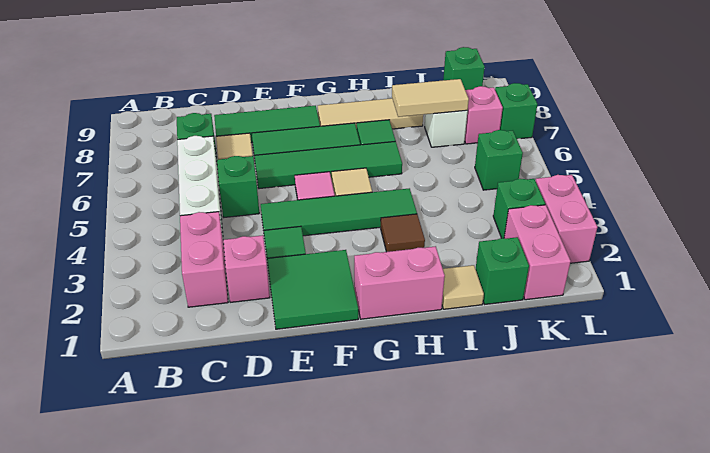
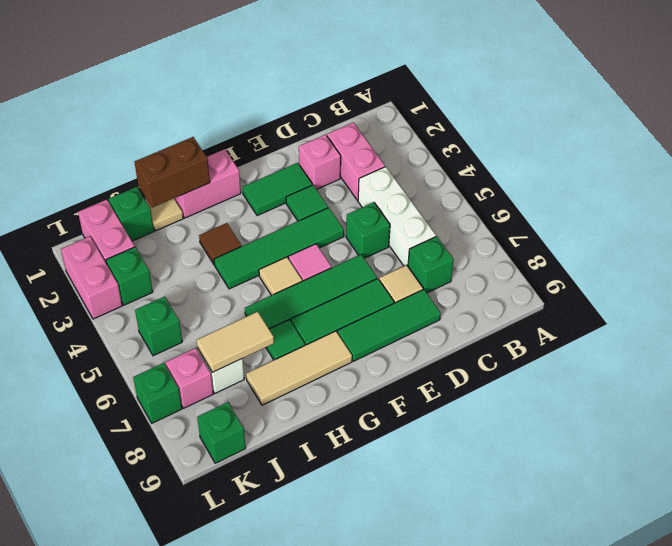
green tile E1:F2 level 1 -> green tile E2:F2 level 1
none -> brown brick H1:I1 level 2

